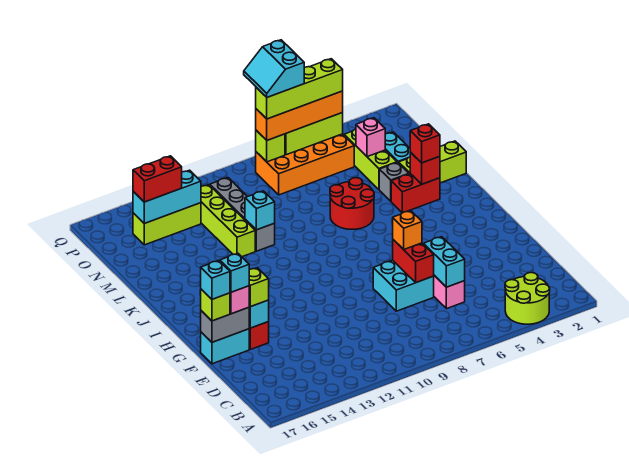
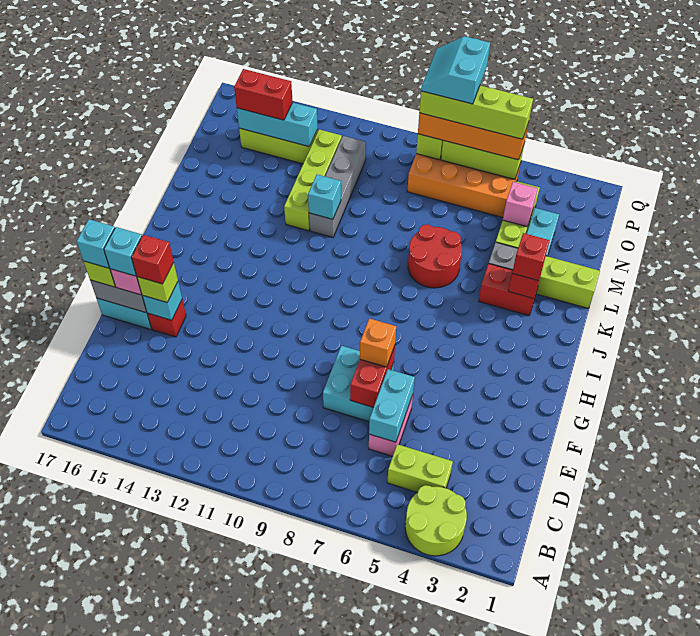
none -> lime brick C4:C5 level 1
none -> red brick F15 level 4

